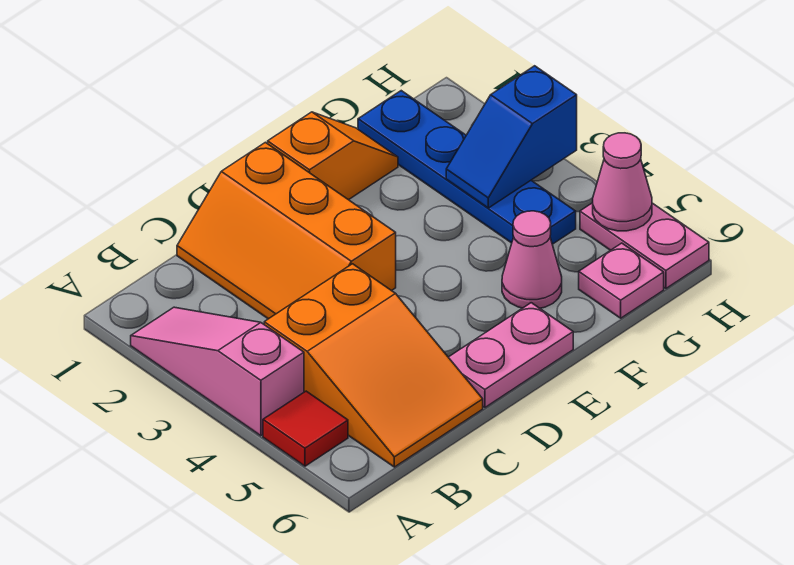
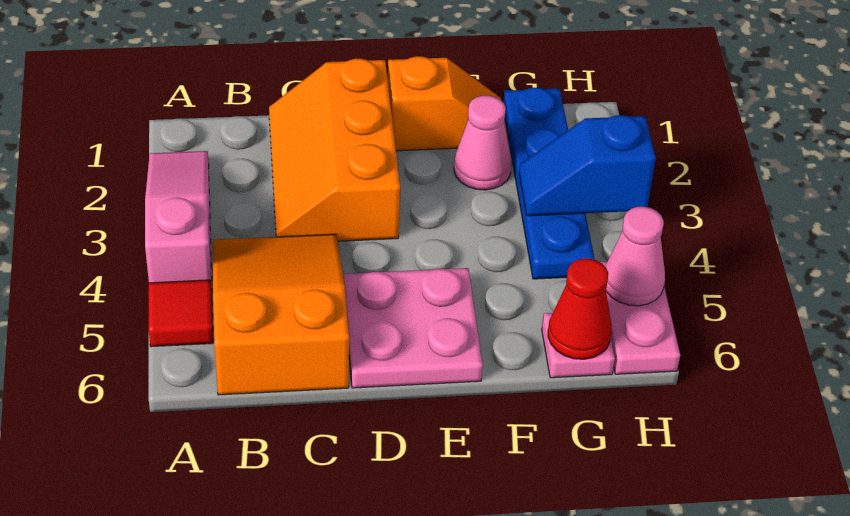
orange slope B4:C6 level 1 top 4 -> orange slope B4:C6 level 1 top 6
pink plate D6:E6 level 1 -> pink plate D5:E6 level 1
pink cone F5 level 1 -> pink cone F2 level 1
none -> red cone G6 level 2

